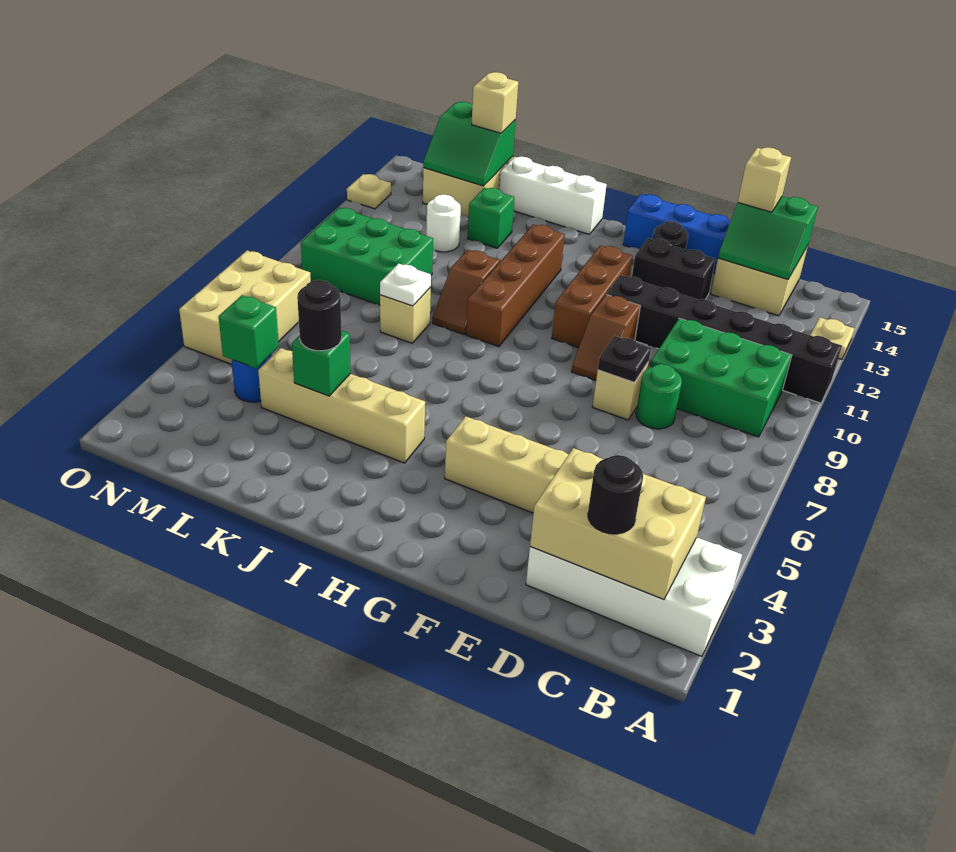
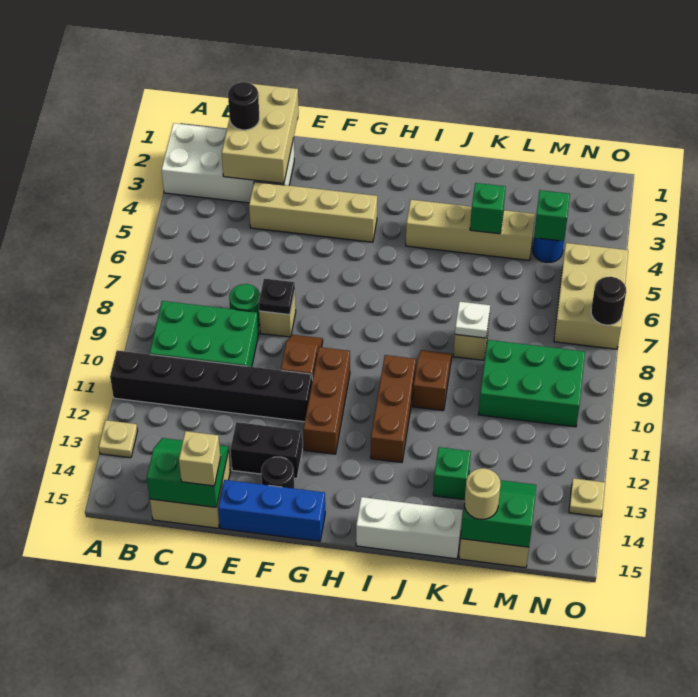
tan brick B2:D3 level 2 -> tan brick C1:D3 level 2
brown brick I9:I12 level 1 -> brown brick I10:I12 level 1
black round brick K4 level 3 -> black round brick O7 level 2
white round brick L12 level 1 -> none
tan brick L15 level 3 -> tan round brick L15 level 3

